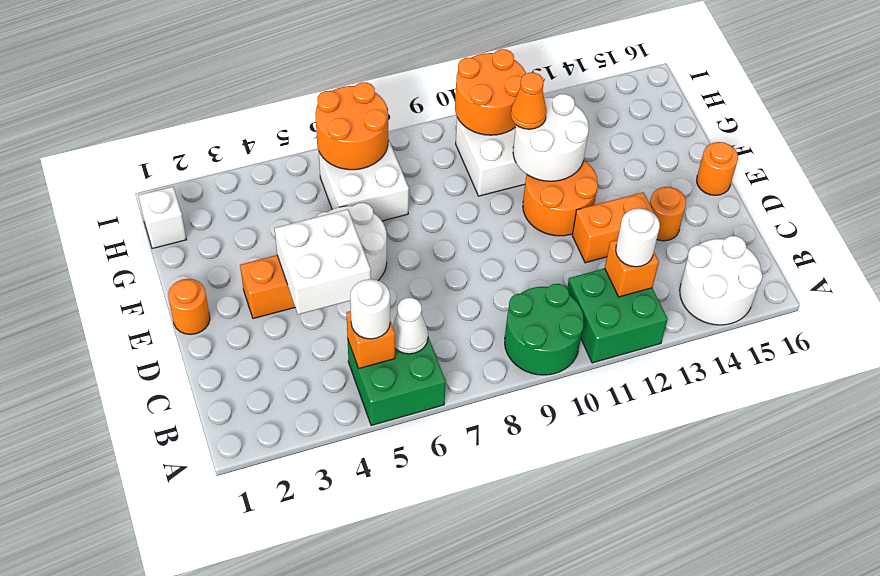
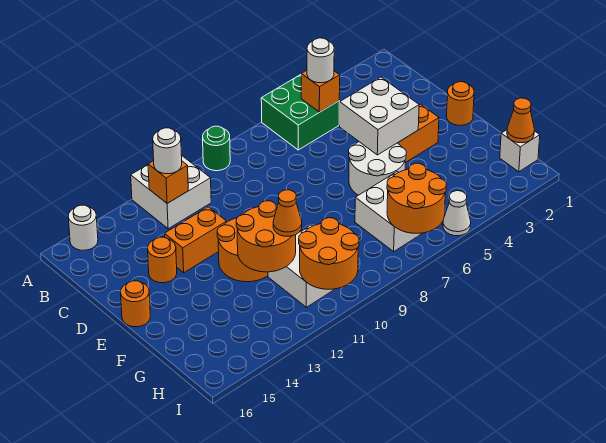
green round brick A9:B10 level 1 -> green round brick A9 level 1
green brick A11:B12 level 1 -> white brick A11:B12 level 1
white round brick A14:B15 level 1 -> white round brick A15 level 1
white cone B6 level 2 -> white cone I5 level 1
white round brick F11:G12 level 2 -> orange round brick F11:G12 level 2
none -> orange cone H1 level 2

